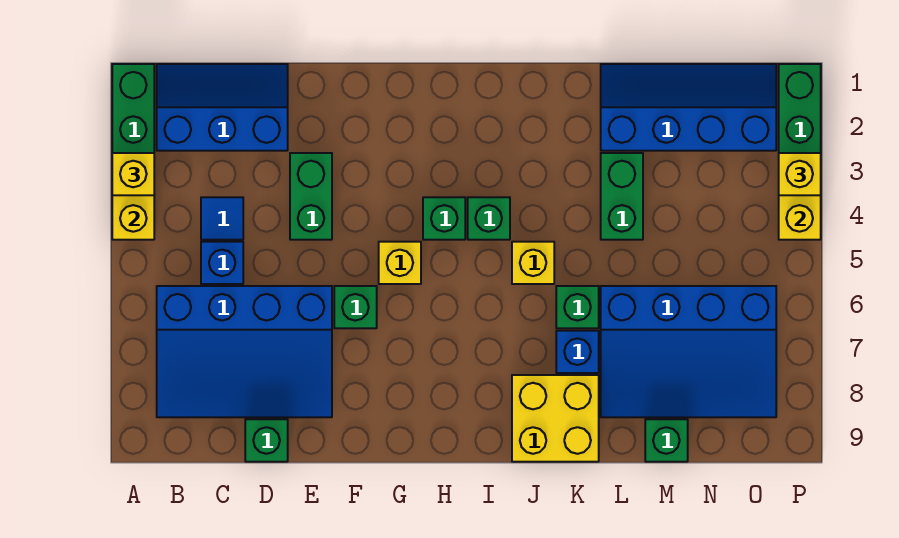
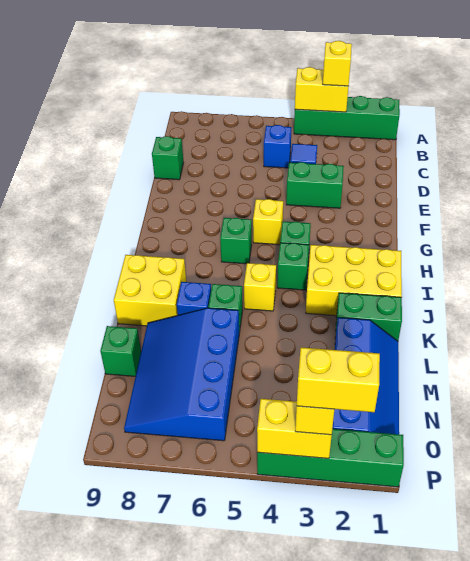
blue slope B1:D2 level 1 top 2 -> none
blue slope B6:E8 level 1 top 6 -> none
green brick F6 level 1 -> green brick H6 level 1
none -> yellow brick I1:J3 level 1
green brick L3:L4 level 1 -> green brick K1:K2 level 1
none -> yellow brick P2:P3 level 4

